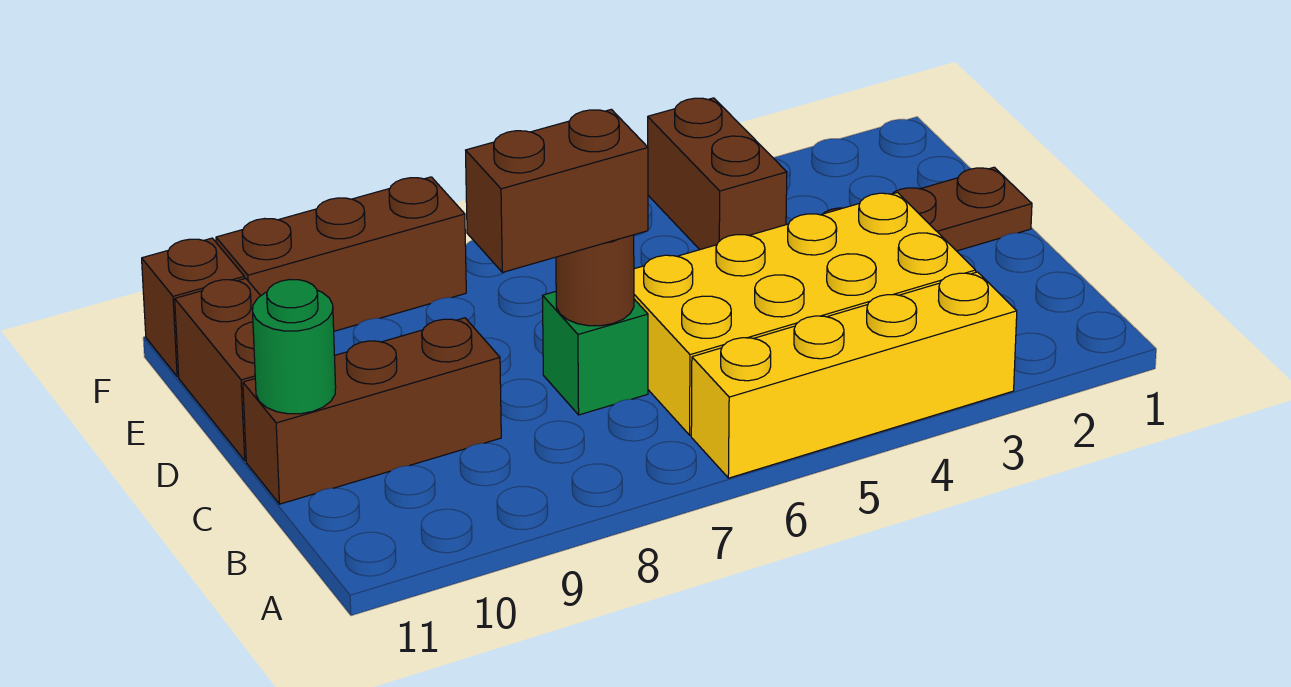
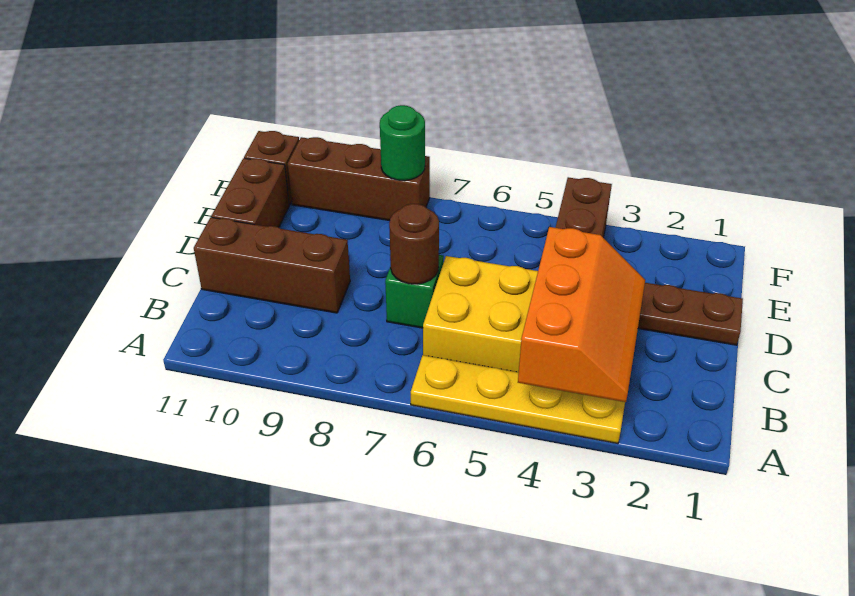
yellow brick A3:A6 level 1 -> yellow plate A3:A6 level 1
none -> orange slope A3:C4 level 2 top 4
brown brick C7:C8 level 3 -> none
green round brick C11 level 2 -> green round brick F8 level 2

